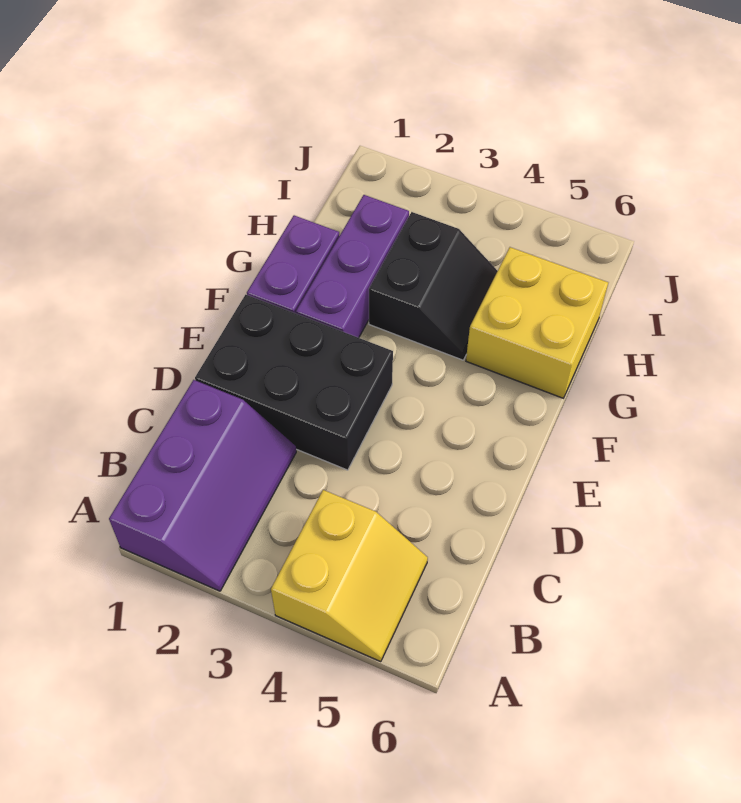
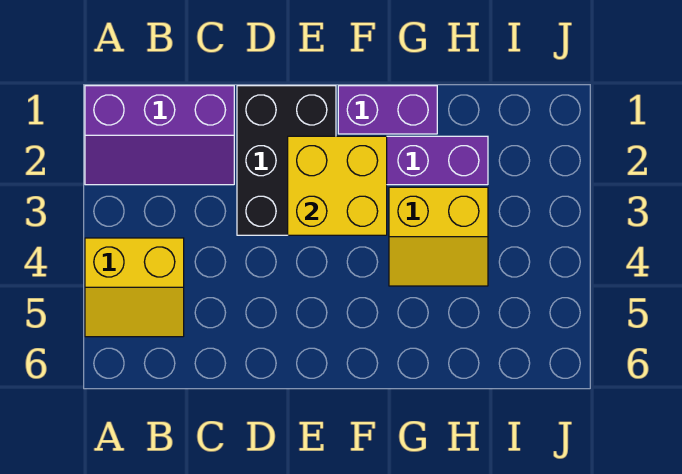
black slope G3:H4 level 1 top 3 -> yellow slope G3:H4 level 1 top 3
yellow brick G5:H6 level 1 -> yellow brick E2:F3 level 2

